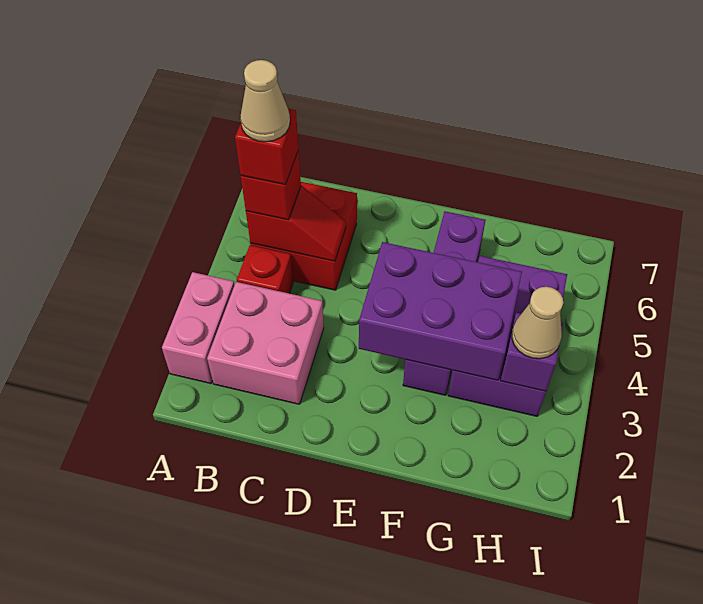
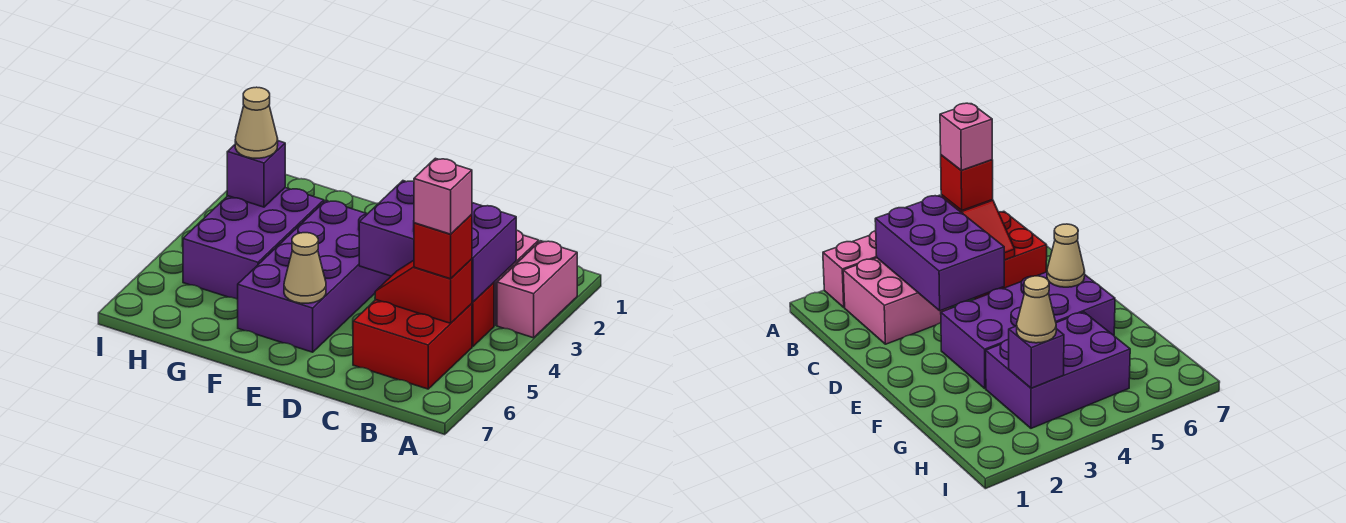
red brick B5 level 4 -> pink brick B5 level 4
tan cone B5 level 5 -> tan cone E6 level 2
purple brick E3:G4 level 2 -> purple brick B3:D4 level 2
purple brick F3:F6 level 1 -> purple brick E3:F6 level 1

